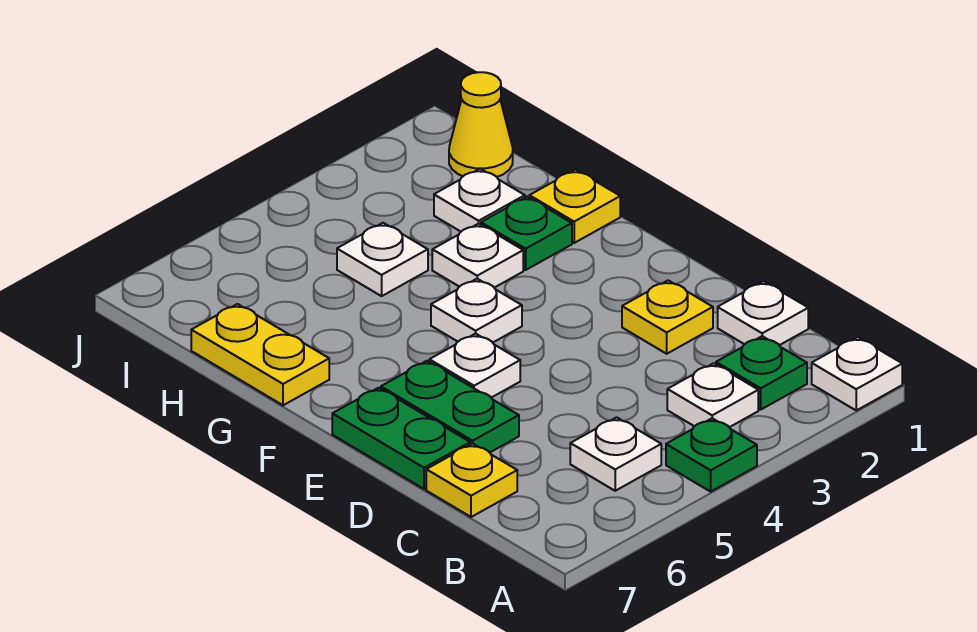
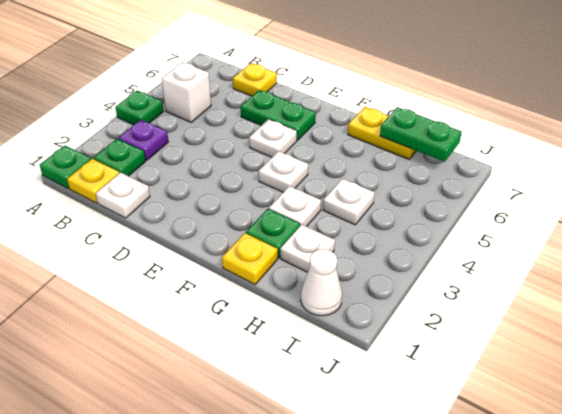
white plate A1 level 1 -> green plate A1 level 1
white plate B3 level 1 -> purple plate B3 level 1
white plate B5 level 1 -> white brick B5 level 1
yellow plate D2 level 1 -> yellow plate B1 level 1
green plate D7:E7 level 1 -> green plate H7:I7 level 2
yellow cone I1 level 1 -> white cone I1 level 1

